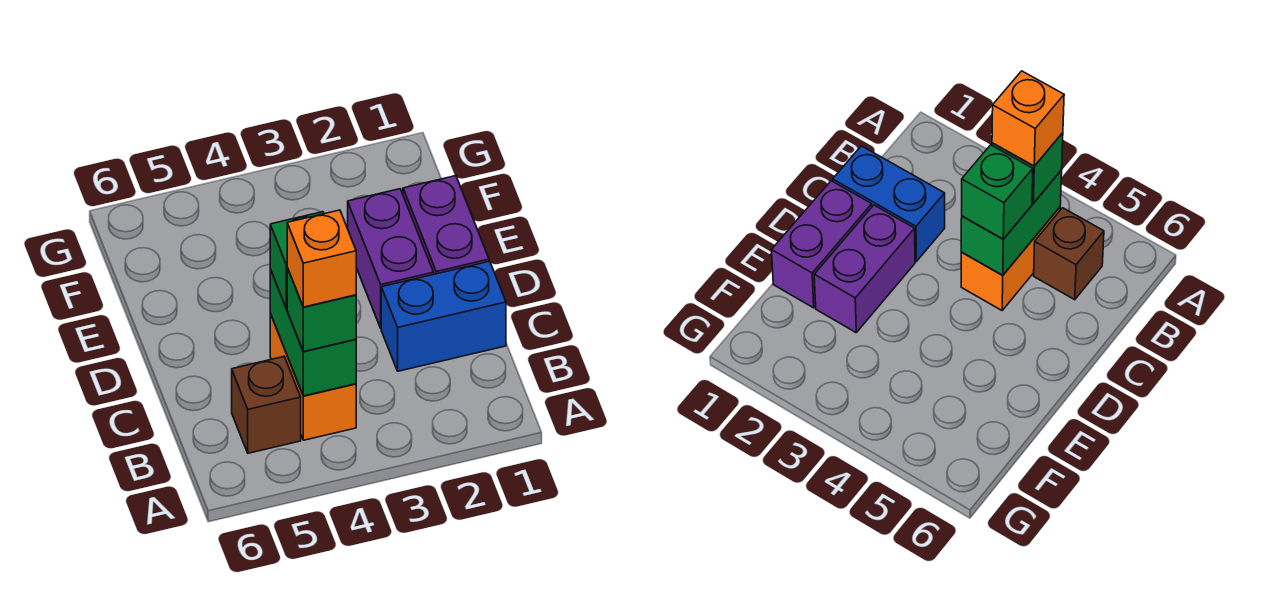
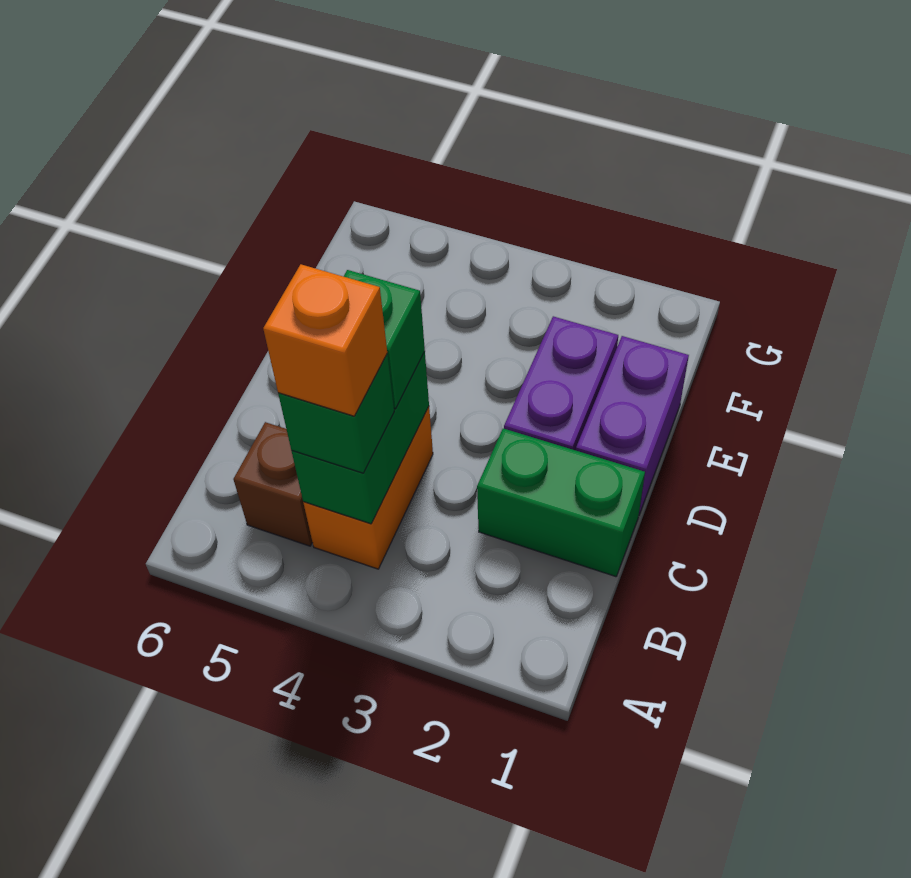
blue brick C1:C2 level 1 -> green brick C1:C2 level 1

